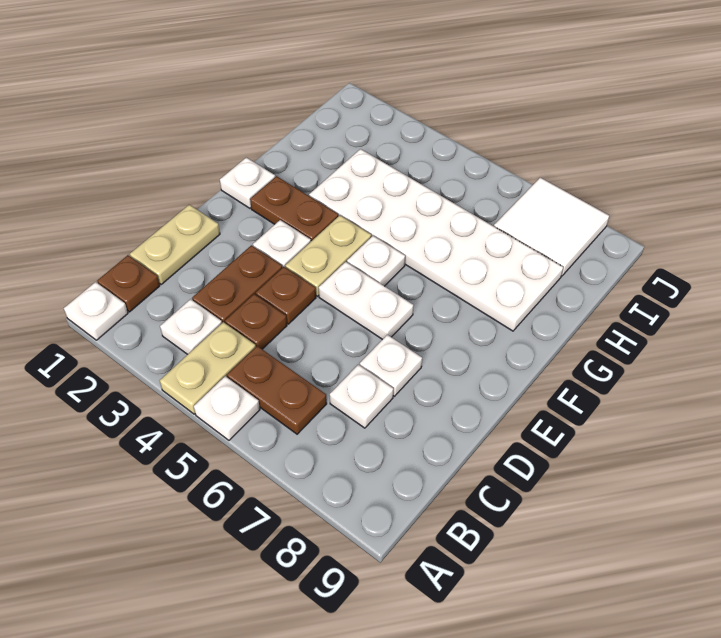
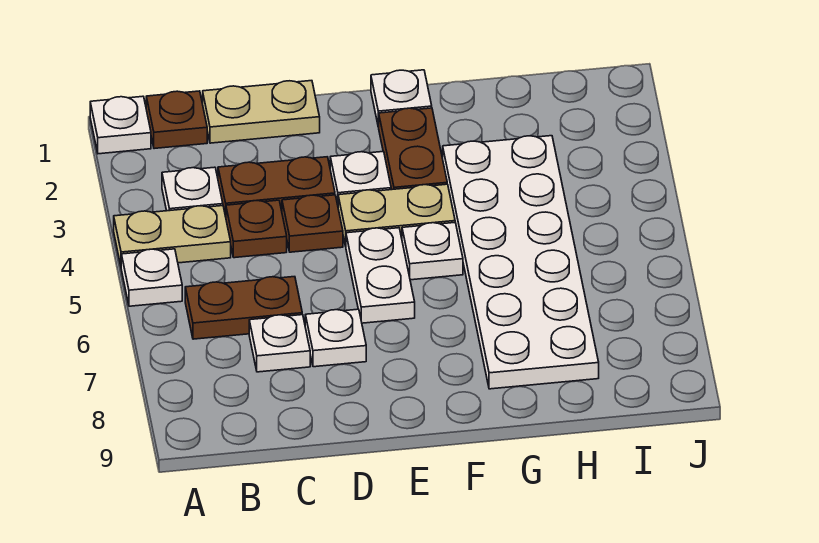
brown plate B5:B6 level 1 -> brown plate B6:C6 level 1
white tile I7:J8 level 1 -> none

